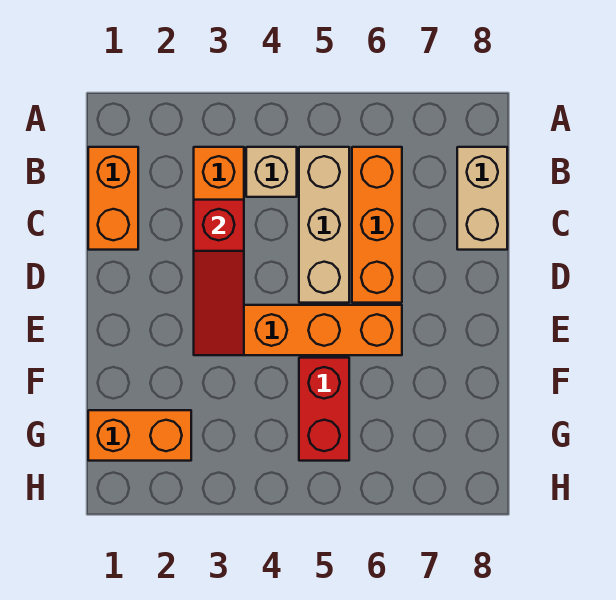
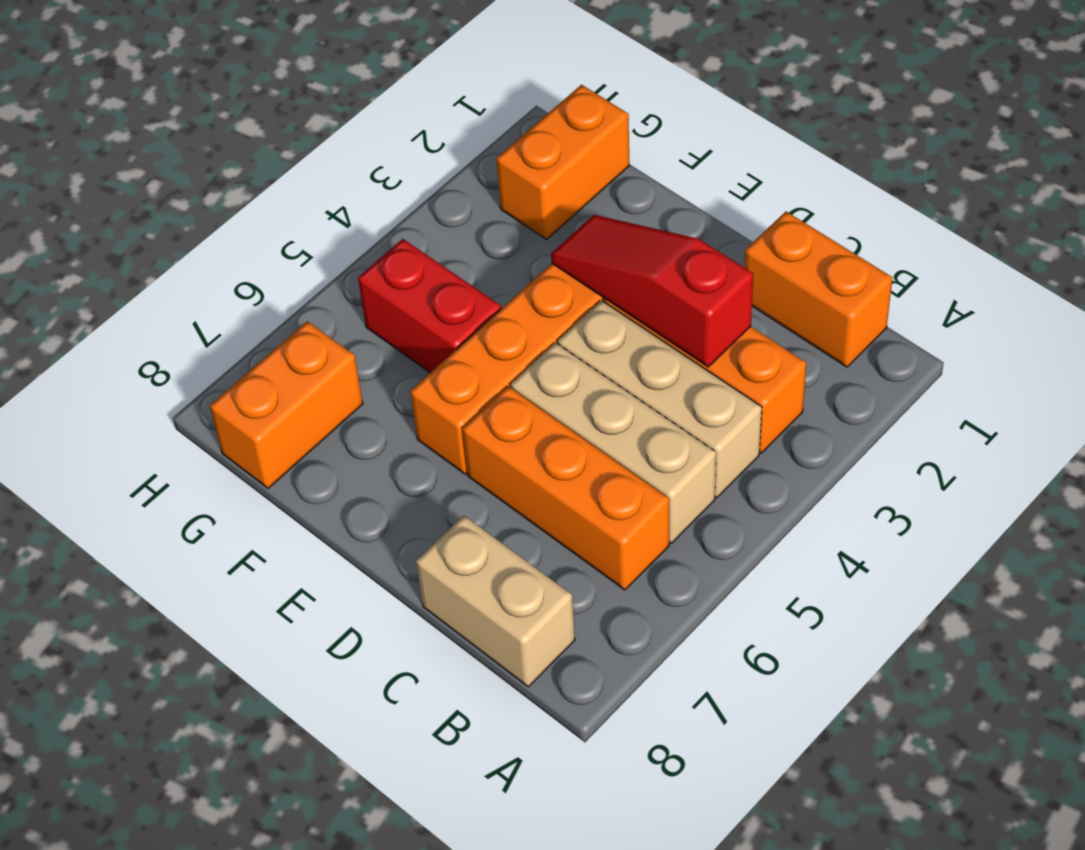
tan brick B4 level 1 -> tan brick B4:D4 level 1
none -> orange brick G7:G8 level 1

